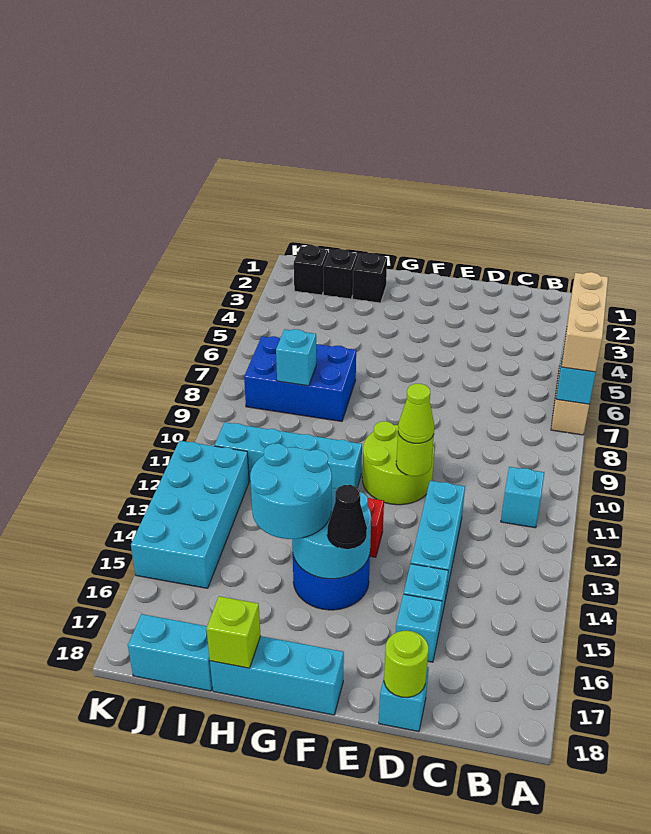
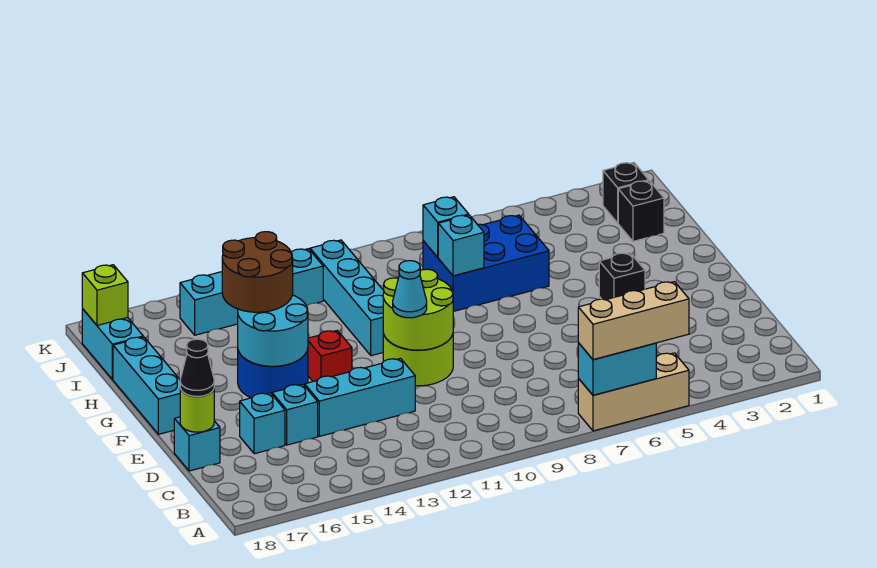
cyan brick B11 level 1 -> cyan brick H8 level 2
lime round brick E11 level 2 -> lime round brick E10:F11 level 2
lime cone E11 level 3 -> cyan cone E11 level 3
black cone F15 level 3 -> black cone D18 level 3
cyan round brick G14:H15 level 3 -> brown round brick G14:H15 level 3
black brick H2 level 1 -> black brick F4 level 1
blue brick H7:J8 level 1 -> blue brick H6:I8 level 1
lime brick H18 level 2 -> lime brick J18 level 2
cyan brick J12:K15 level 1 -> cyan brick J12:J15 level 1

